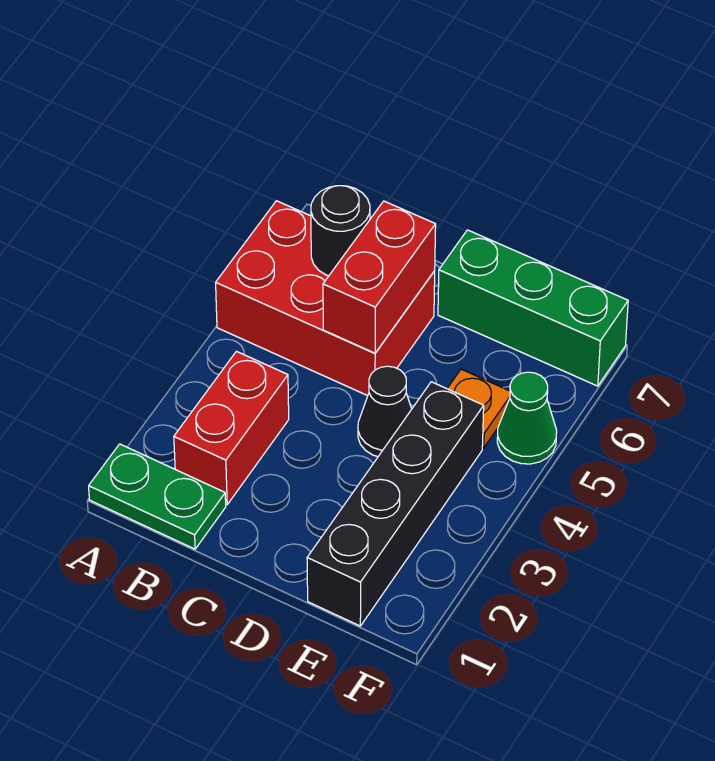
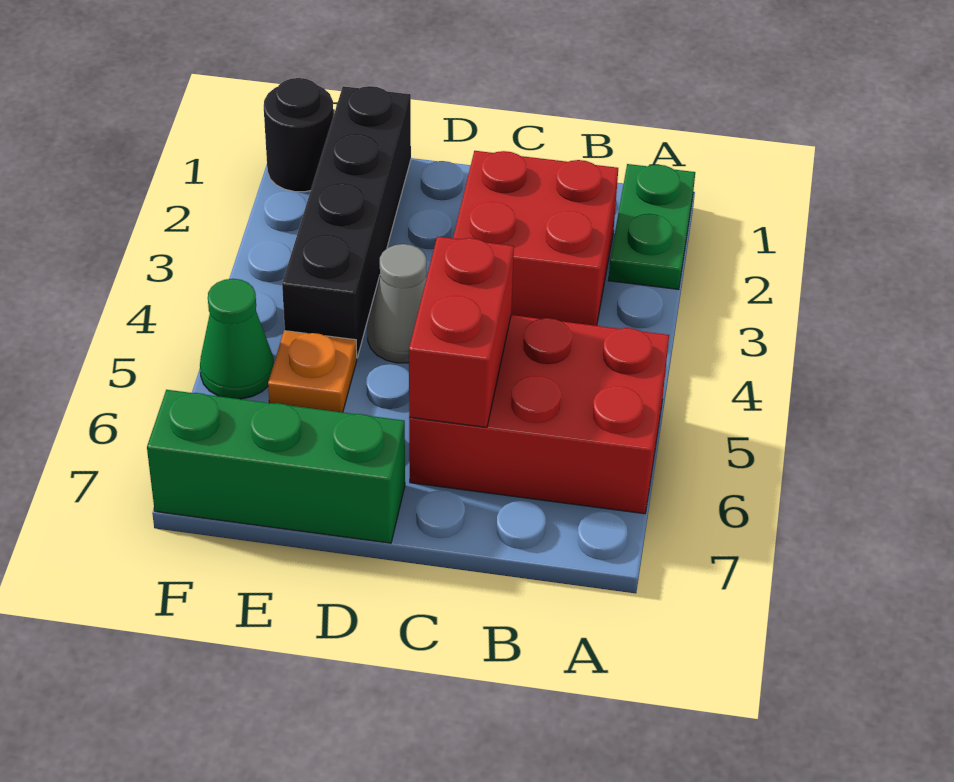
green plate A1:B1 level 1 -> green plate A1:A2 level 1
red brick B2:B3 level 1 -> red brick B2:C3 level 1
black round brick B6 level 2 -> black round brick F1 level 1
black cone D4 level 1 -> grey cone D4 level 1

